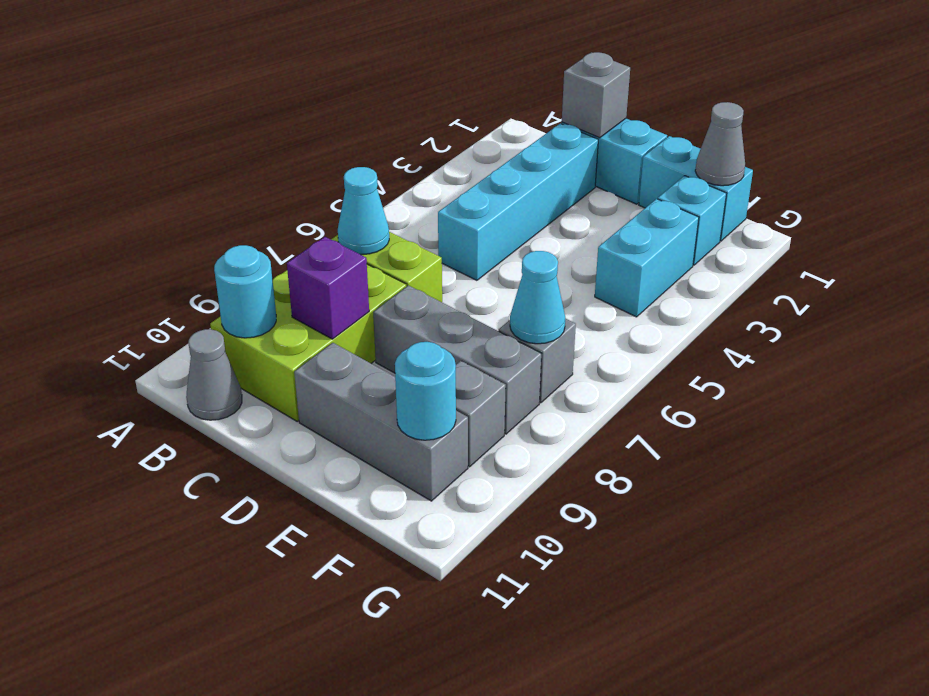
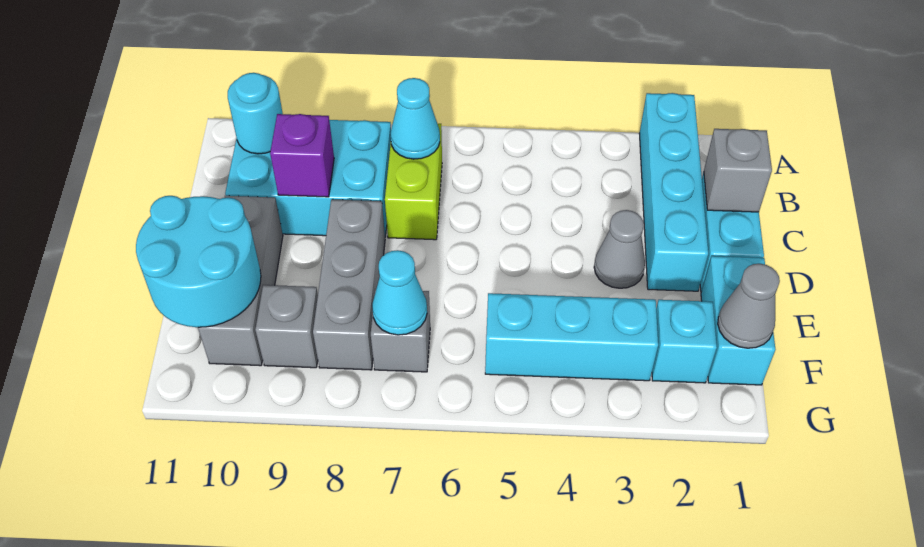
lime brick B8:C10 level 1 -> cyan brick B8:C10 level 1
grey cone B11 level 1 -> grey cone D3 level 1
cyan brick C2:C5 level 1 -> cyan brick A2:D2 level 1
cyan brick F3:F4 level 1 -> cyan brick F3:F5 level 1
cyan round brick F10 level 2 -> cyan round brick E10:F11 level 2

